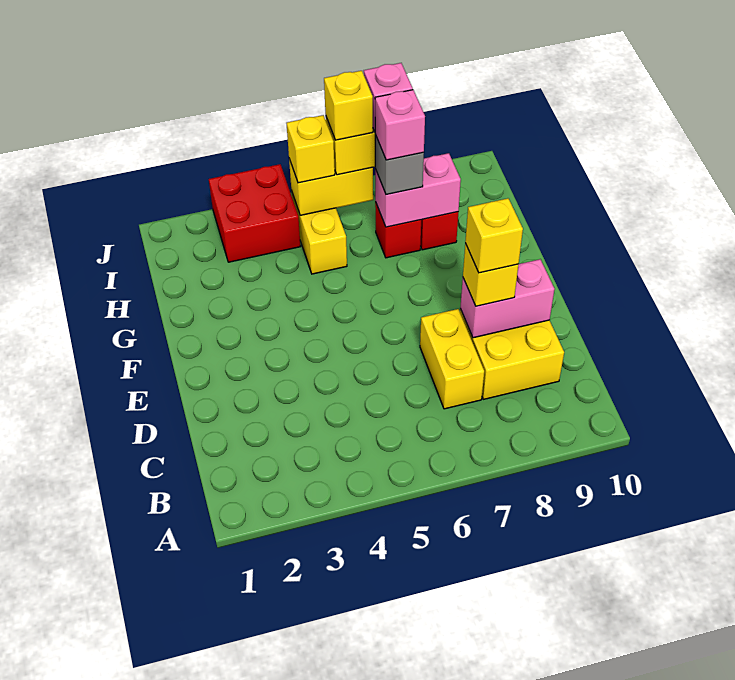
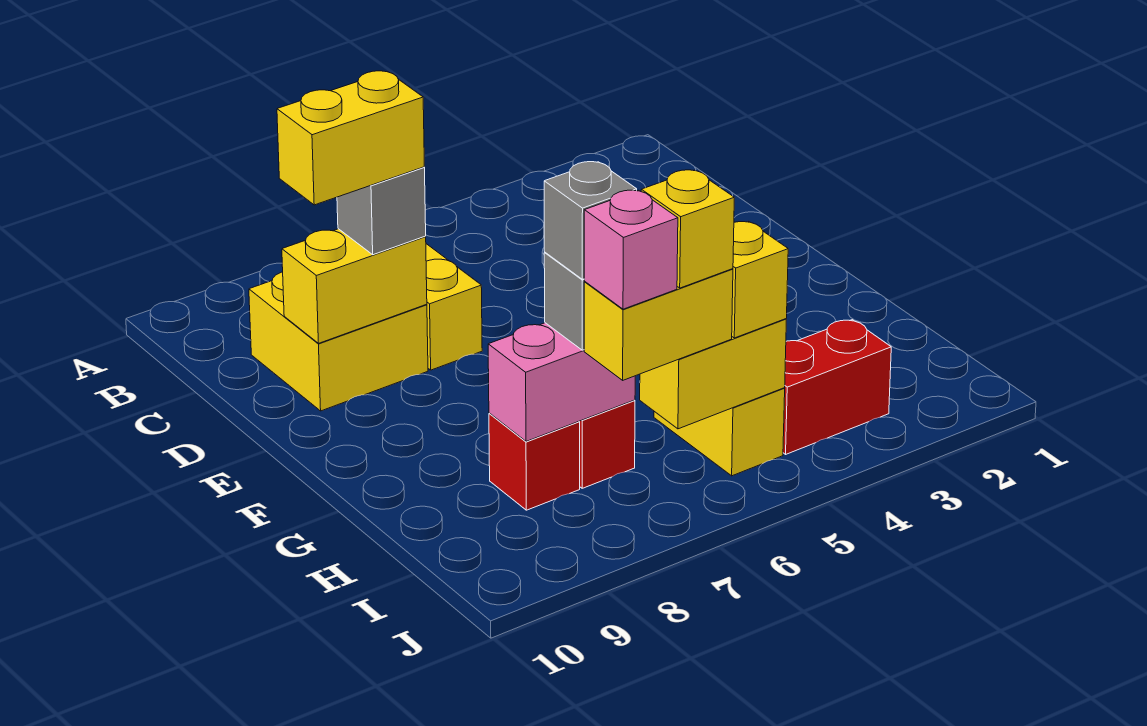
pink brick D8:D9 level 2 -> yellow brick D8:D9 level 2
yellow brick D8 level 3 -> grey brick D8 level 3
yellow brick D8 level 4 -> yellow brick D8:D9 level 4
pink brick H7 level 4 -> grey brick H7 level 4
red brick I3:J4 level 1 -> red brick I3:I4 level 1

